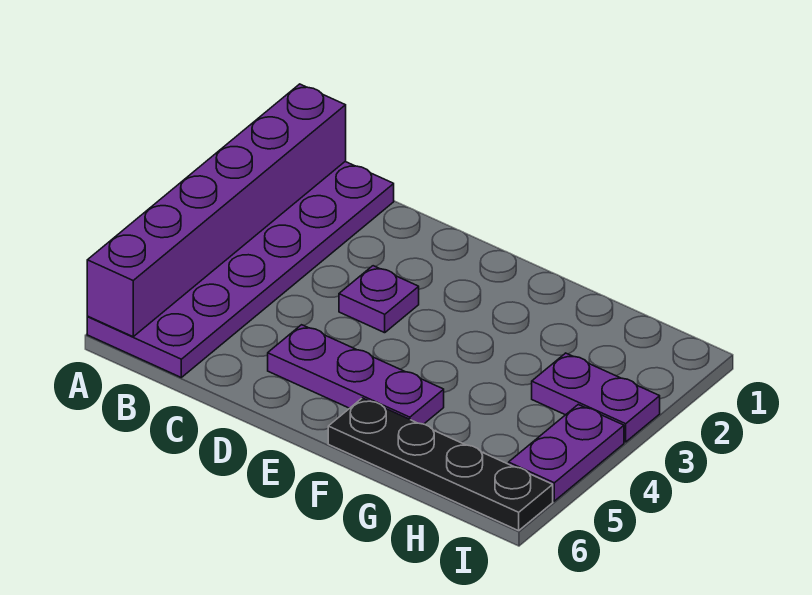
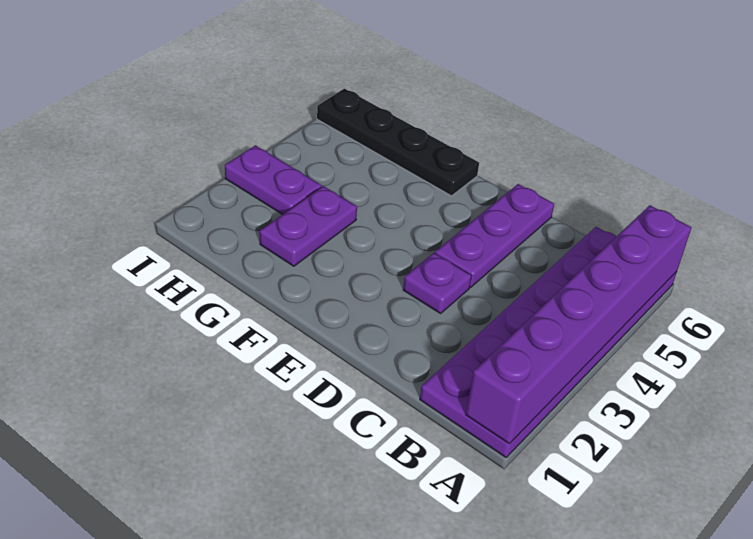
purple plate D5:F5 level 1 -> purple plate D4:D6 level 1
purple plate I4:I5 level 1 -> purple plate G2:G3 level 1

